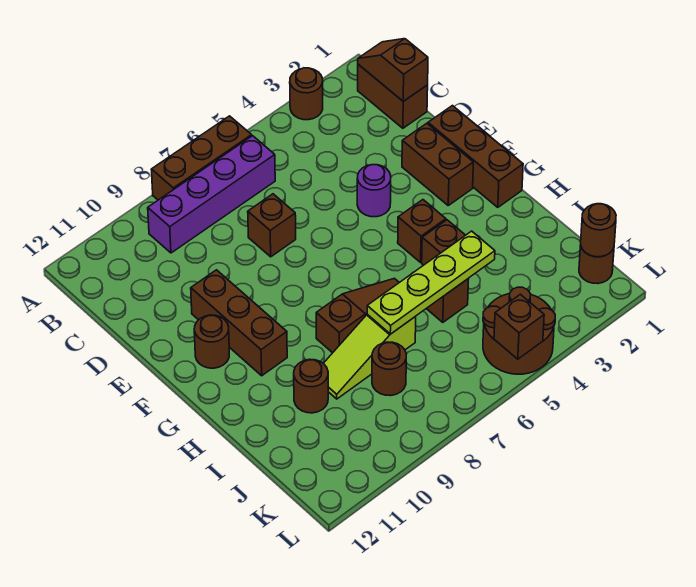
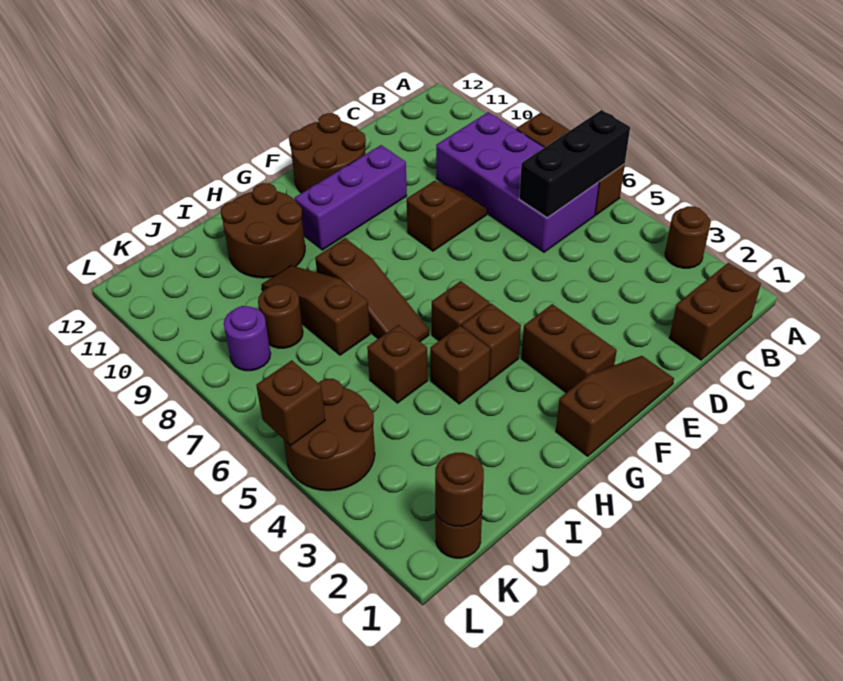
none -> black brick A6:C6 level 2
brown slope B1:C1 level 2 top C -> brown slope D8:E8 level 1 top E
purple brick B6:B9 level 1 -> purple brick B6:C9 level 1
brown brick D7 level 1 -> brown brick G5 level 1
brown brick E1:G1 level 1 -> brown slope E1:G1 level 1 top G
brown brick E2:F2 level 1 -> brown brick F2:F3 level 1
purple round brick E4 level 1 -> purple round brick K8 level 1
brown brick E10:G10 level 1 -> purple brick E10:G10 level 1
brown round brick F11 level 1 -> brown round brick E11:F12 level 1
lime plate I4:I7 level 2 -> none
lime slope I7:I9 level 1 top 7 -> brown slope I7:I9 level 1 top 7
brown round brick I10 level 1 -> brown round brick H10:I11 level 1

